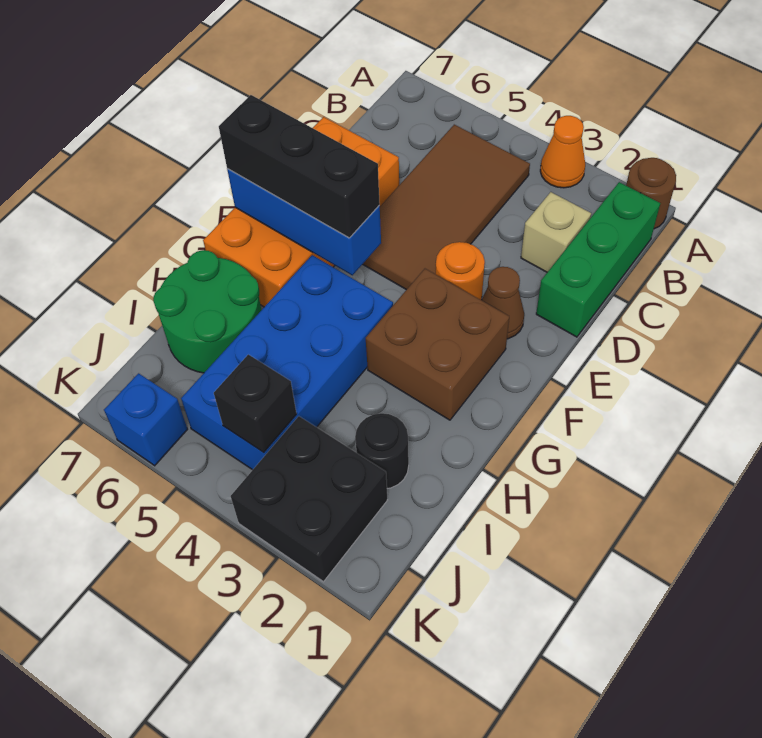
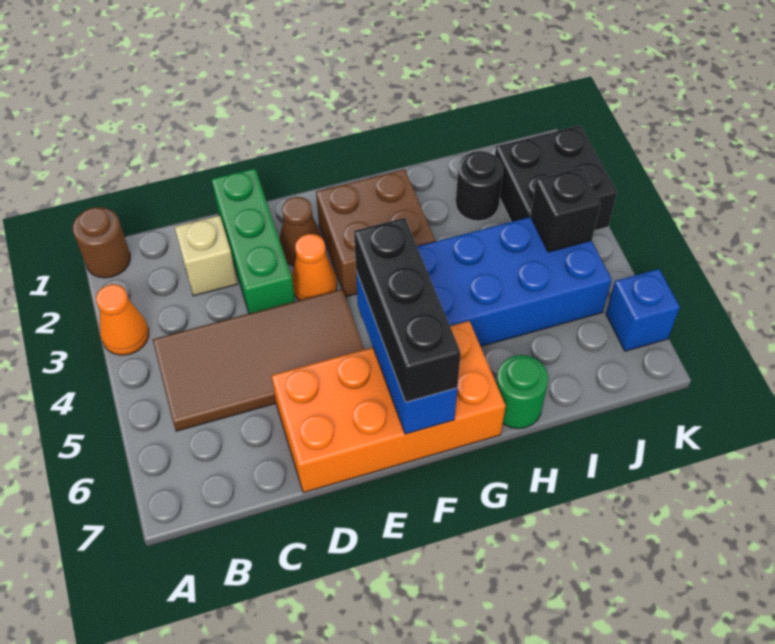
green brick B1:D1 level 1 -> green brick D1:D3 level 1
orange round brick E3 level 1 -> orange cone E3 level 1
green round brick H6:I7 level 1 -> green round brick H7 level 1

